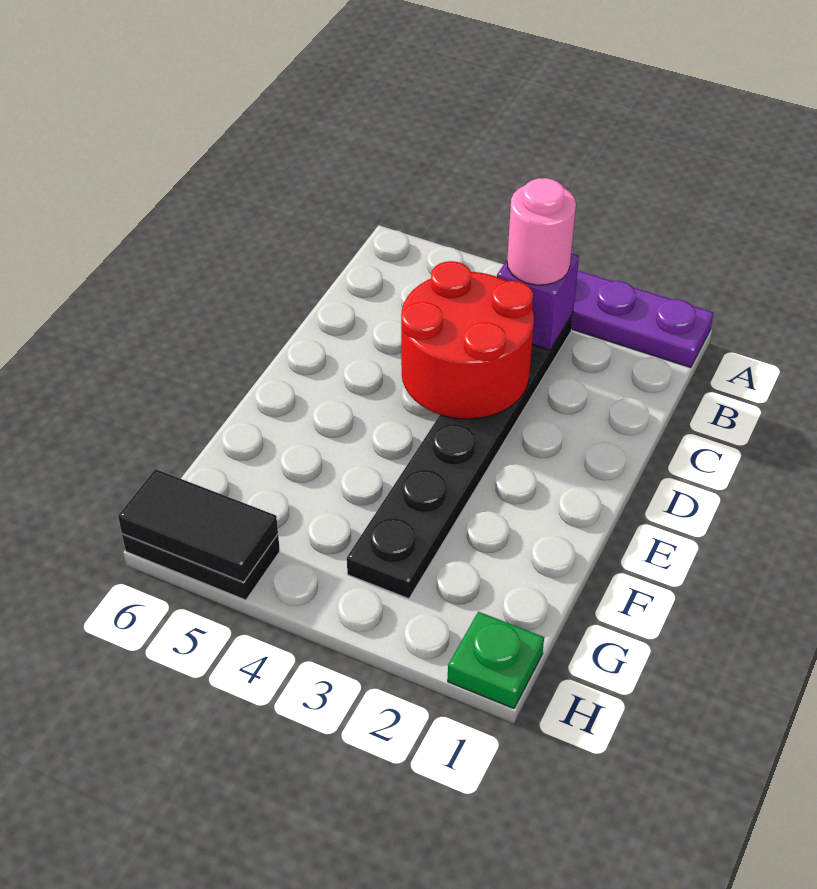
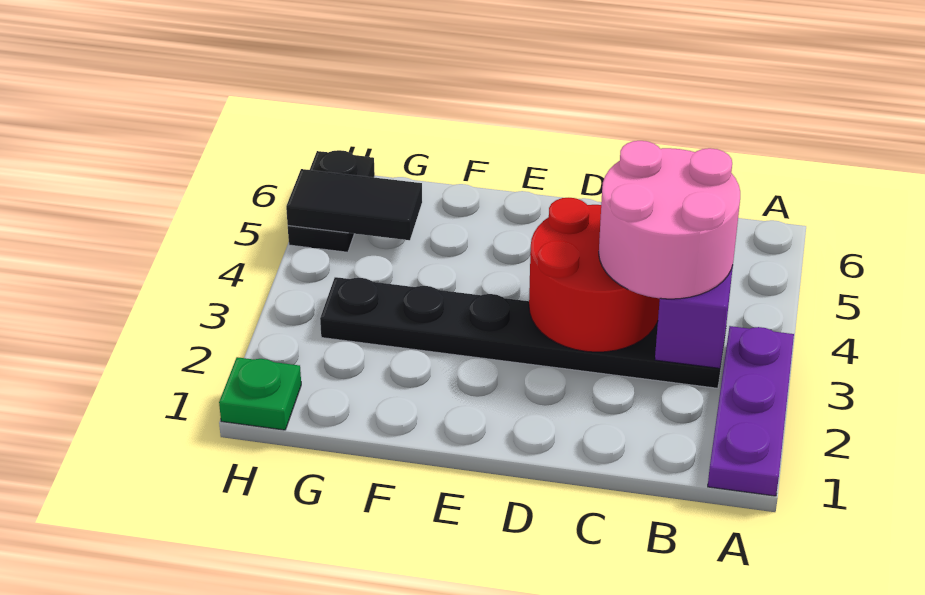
pink round brick B3 level 3 -> pink round brick B3:C4 level 3
black tile H5:H6 level 2 -> black tile G5:H5 level 2

